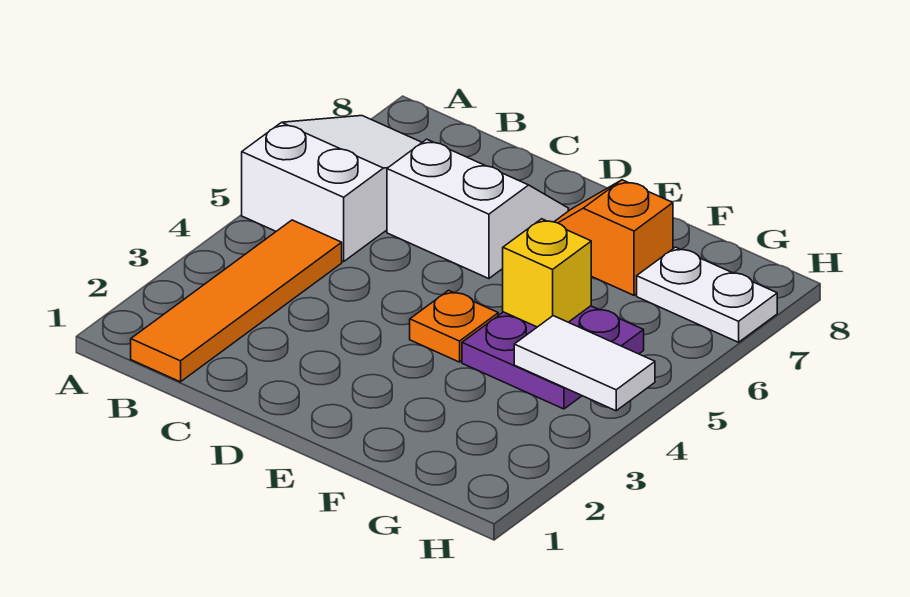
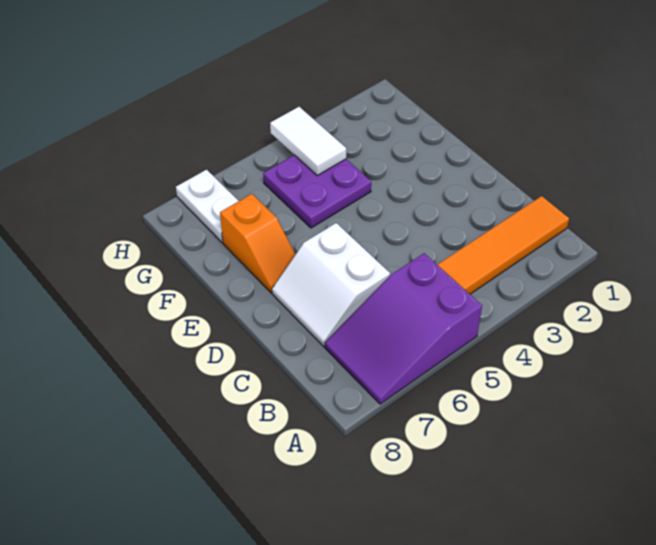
white slope A5:B7 level 1 top 5 -> purple slope A5:B7 level 1 top 5
orange plate E4 level 1 -> none
yellow brick F5 level 2 -> none

